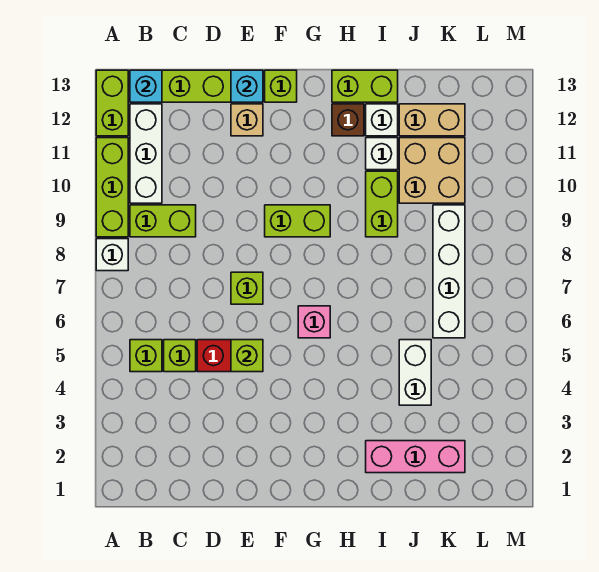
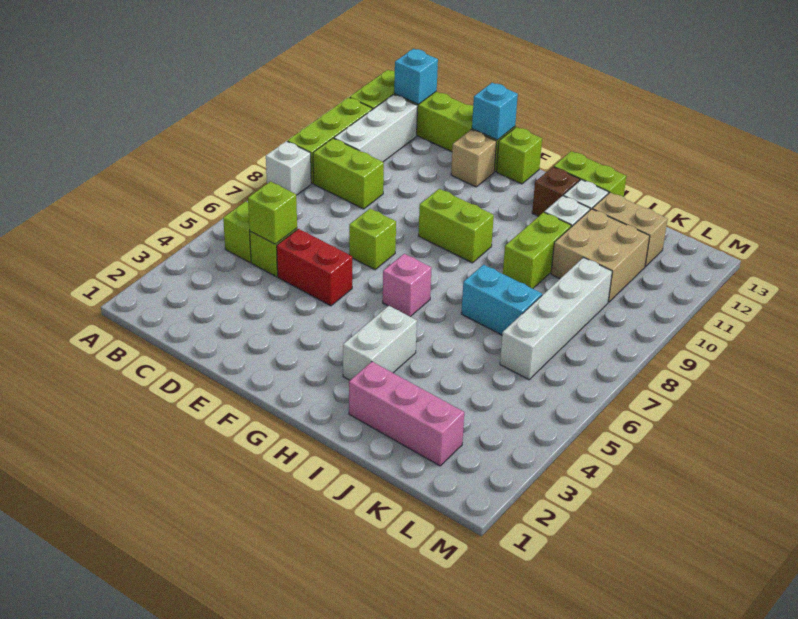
lime brick E5 level 2 -> lime brick C5 level 2
none -> cyan brick I7:J7 level 1
white brick J4:J5 level 1 -> white brick H3:H4 level 1

